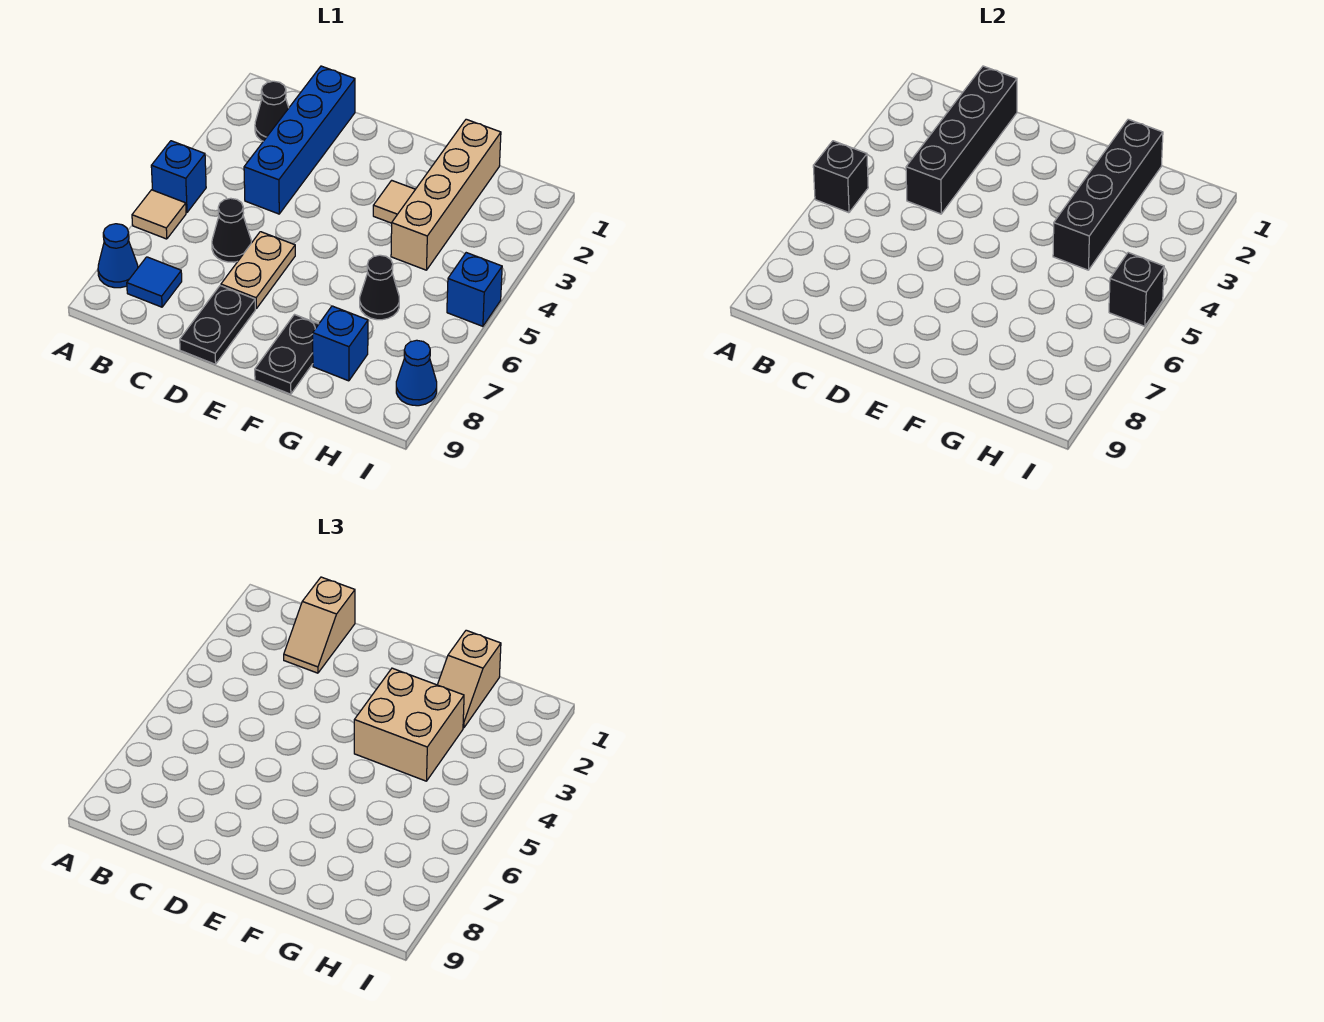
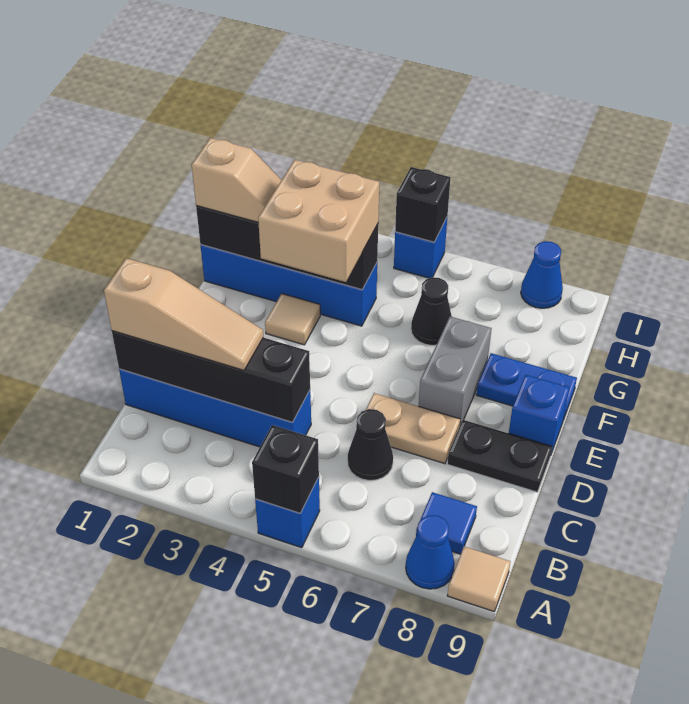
tan tile A6 level 1 -> tan tile A9 level 1
black cone B2 level 1 -> none
tan slope C1:C2 level 3 top 1 -> tan slope C1:C3 level 3 top 1
none -> grey brick E7:F7 level 1
black plate F8:F9 level 1 -> blue plate F8:F9 level 1
tan brick G1:G4 level 1 -> blue brick G1:G4 level 1
blue brick G8 level 1 -> blue brick E9 level 1

